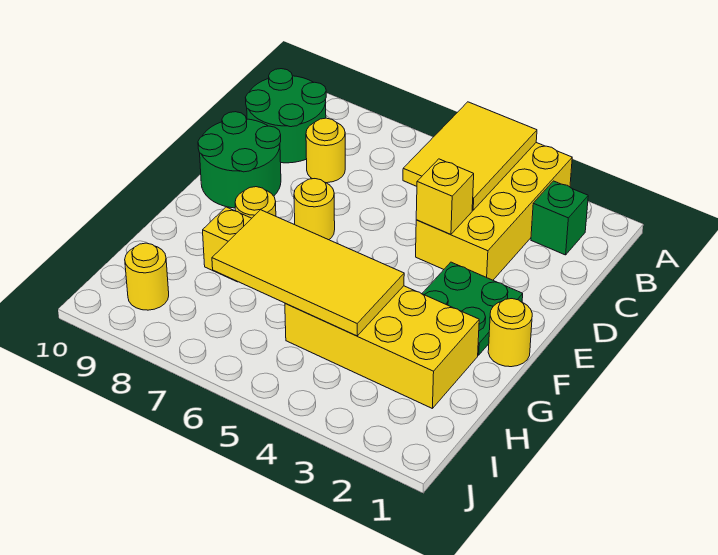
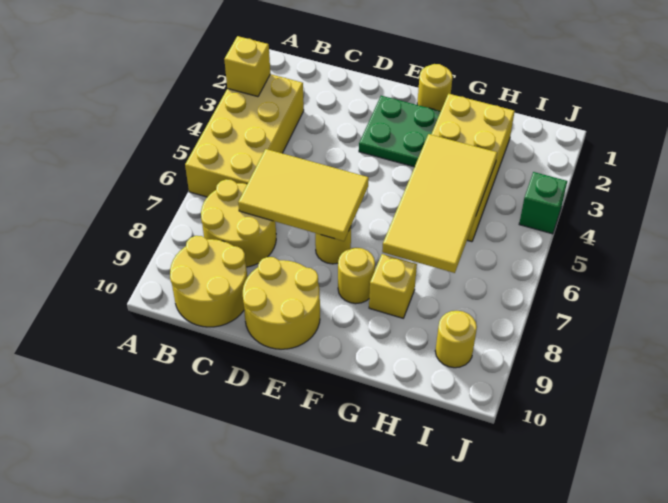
yellow brick A3:D4 level 1 -> yellow brick A3:B6 level 1
yellow tile A4:C5 level 2 -> yellow tile C6:E7 level 2
green brick B2 level 1 -> green brick J4 level 1
green round brick B9:C10 level 1 -> yellow round brick B9:C10 level 1
yellow round brick C8 level 1 -> yellow round brick B7:C8 level 1
yellow brick D4 level 2 -> yellow brick A3 level 2
green round brick D9:E10 level 1 -> yellow round brick D9:E10 level 1

